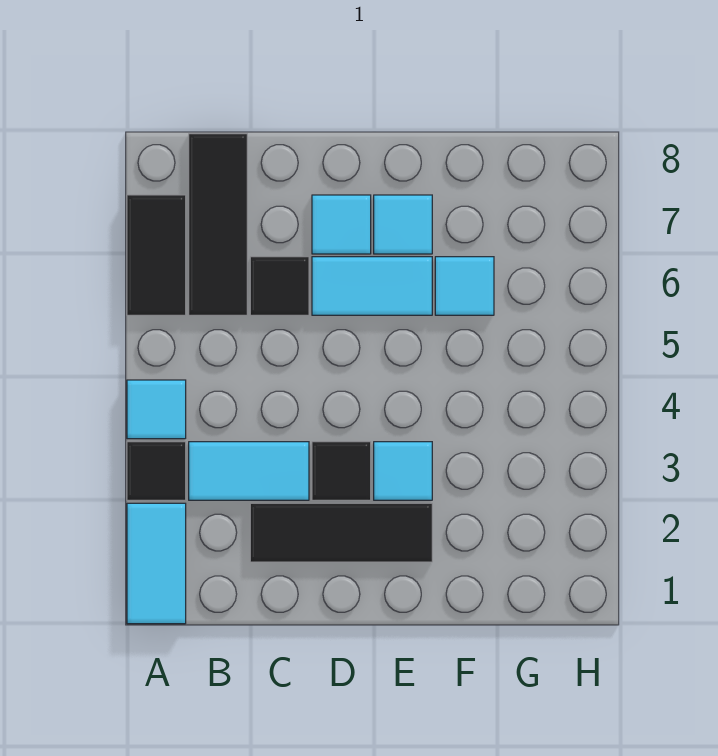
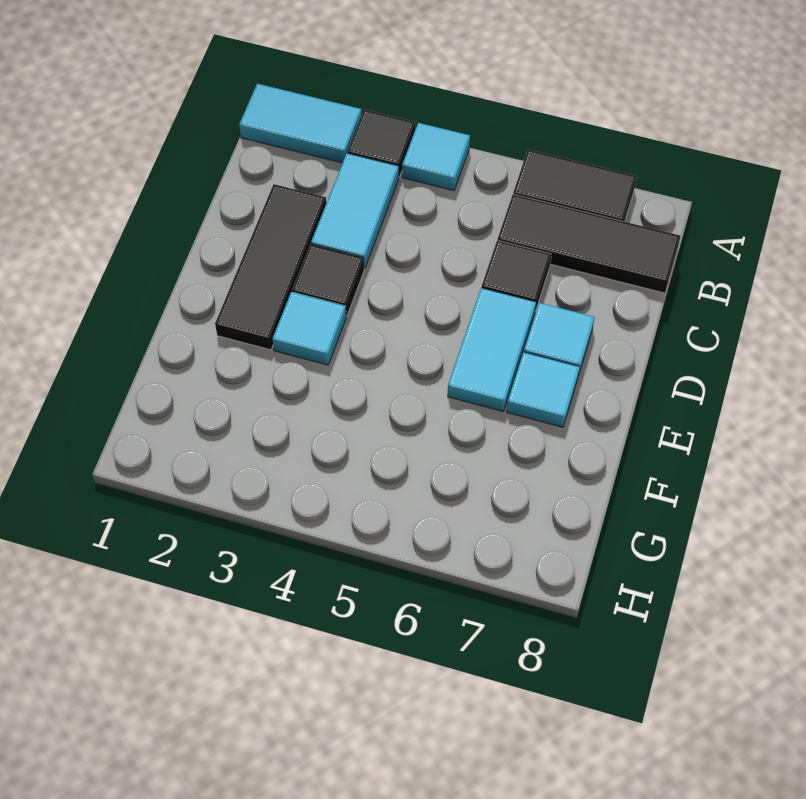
cyan tile F6 level 1 -> none

